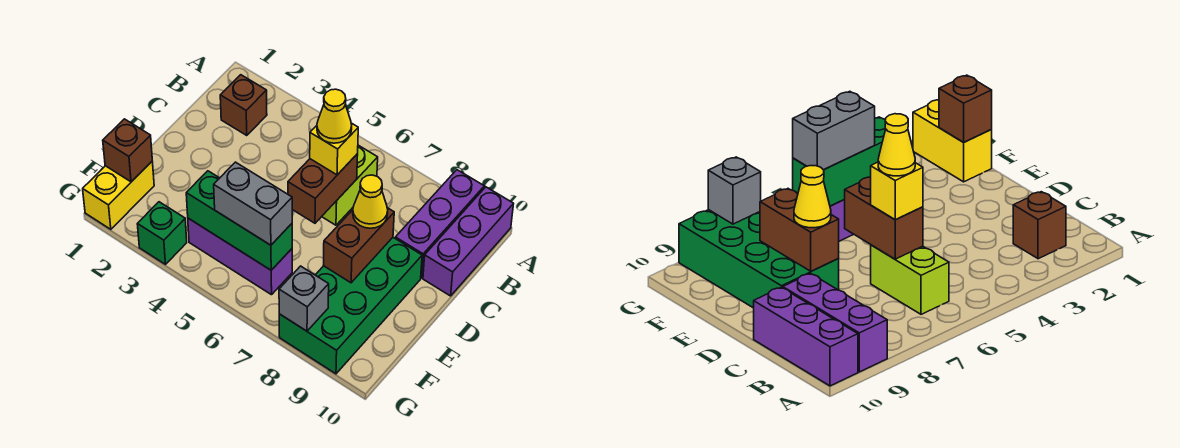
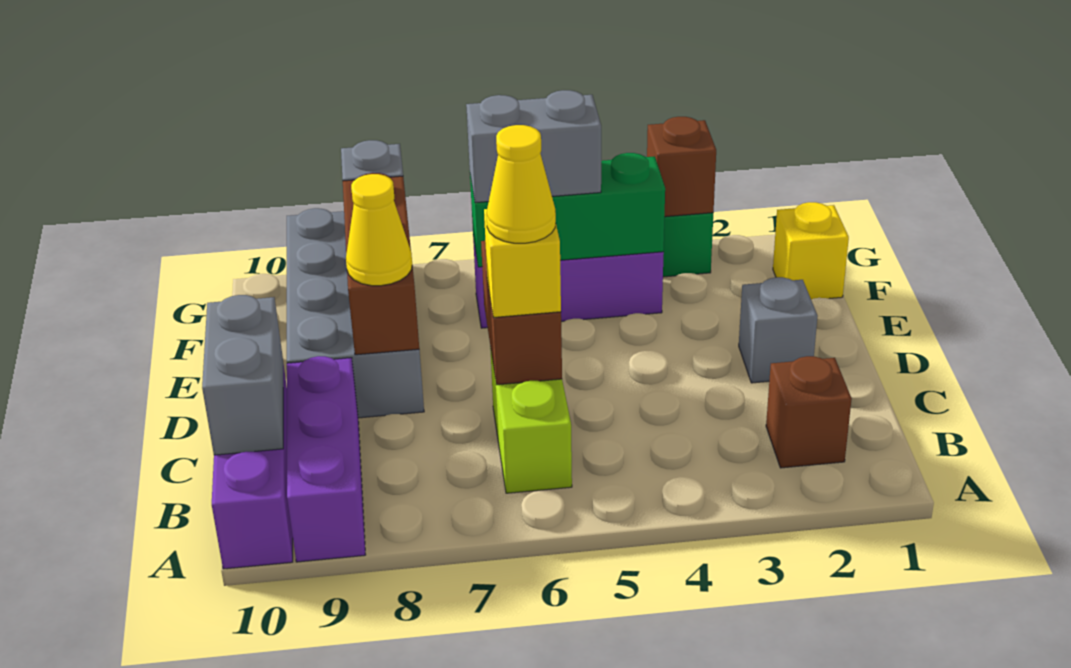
none -> grey brick B10:C10 level 2
none -> grey brick D2 level 1
green brick D8:G9 level 1 -> grey brick D8:G9 level 1
brown brick D8:E8 level 2 -> brown brick D8:F8 level 2
yellow brick F1:G1 level 1 -> yellow brick F1 level 1
brown brick F1 level 2 -> brown brick G3 level 2

